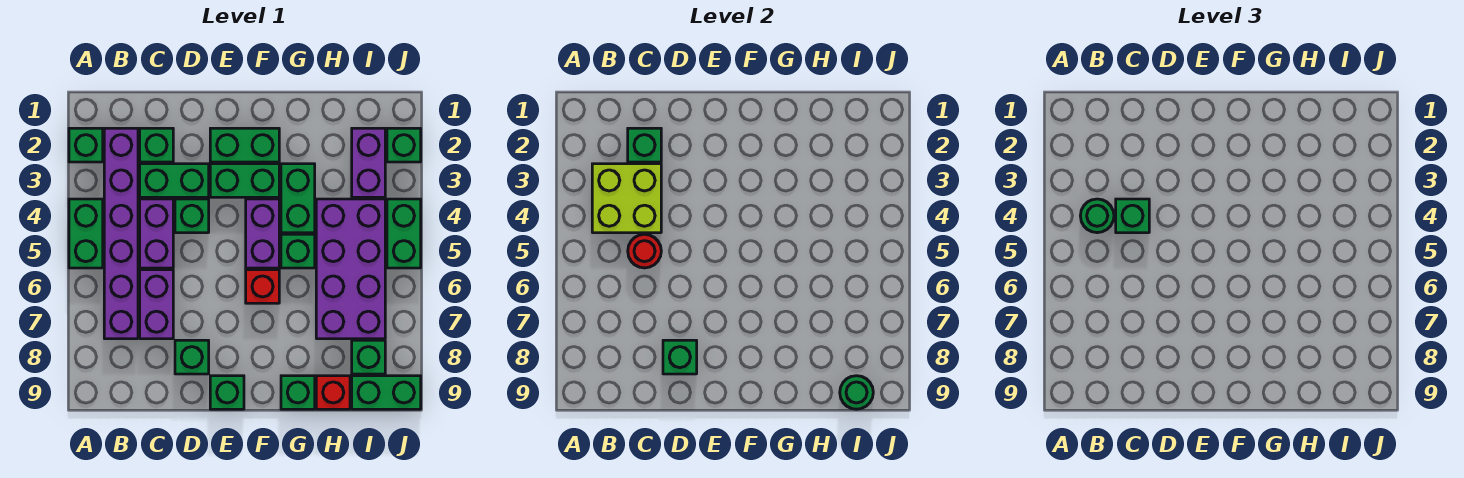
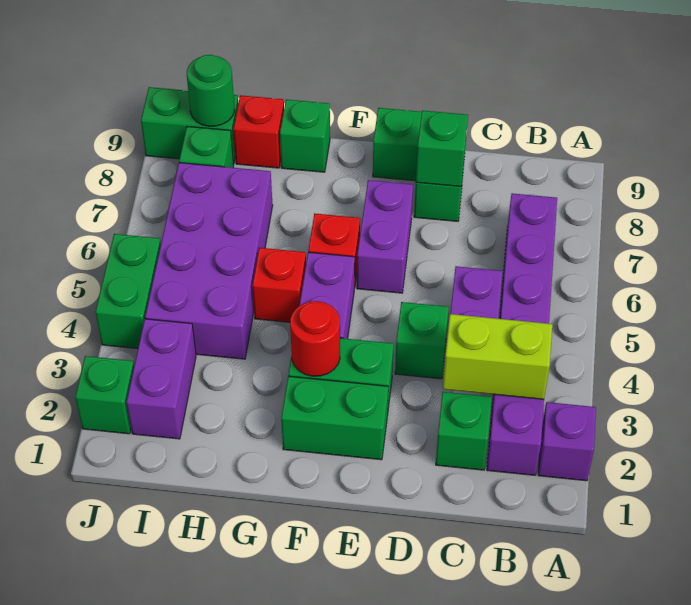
green brick A2 level 1 -> purple brick A2 level 1
green brick A4:A5 level 1 -> none
lime brick B3:C4 level 2 -> lime brick B3:C3 level 2
green round brick B4 level 3 -> none
green brick C2 level 2 -> none
green brick C3:D3 level 1 -> none
green brick C4 level 3 -> none
red round brick C5 level 2 -> red round brick F3 level 2
purple brick C6:C7 level 1 -> purple brick E6:E7 level 1
green brick G3:G4 level 1 -> none
green brick G5 level 1 -> red brick G5 level 1

